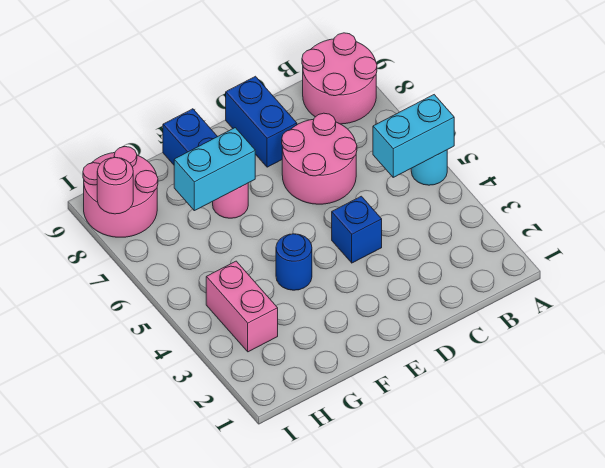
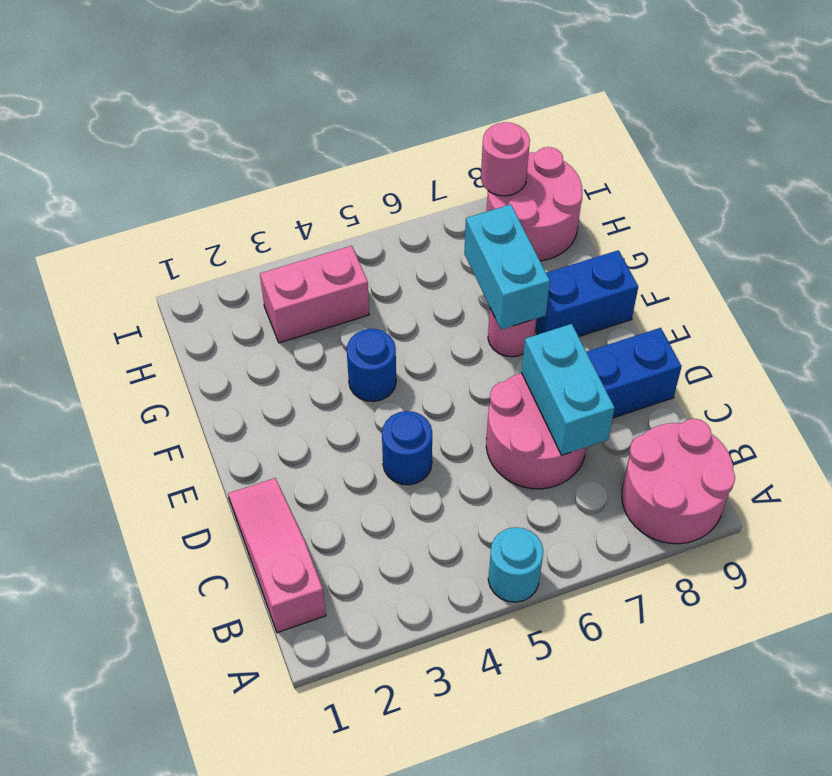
cyan brick A5:B5 level 2 -> cyan brick C7:D7 level 2
none -> pink slope B1:D1 level 1 top B
blue brick D4 level 1 -> blue round brick D4 level 1

